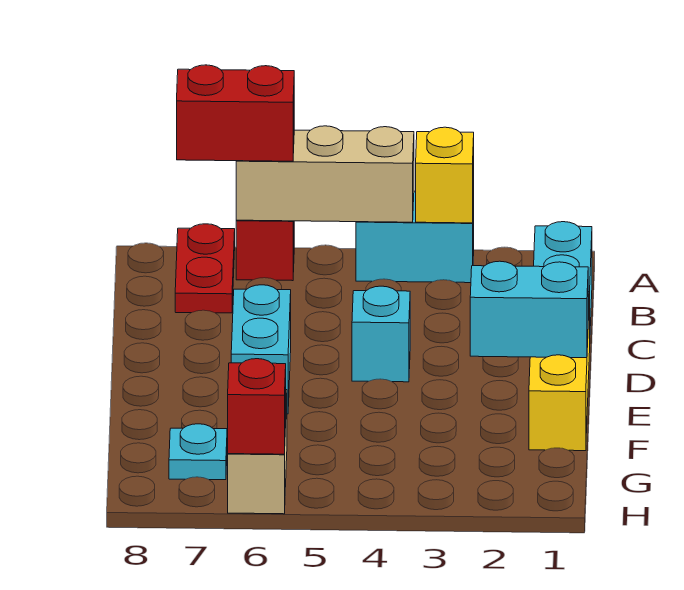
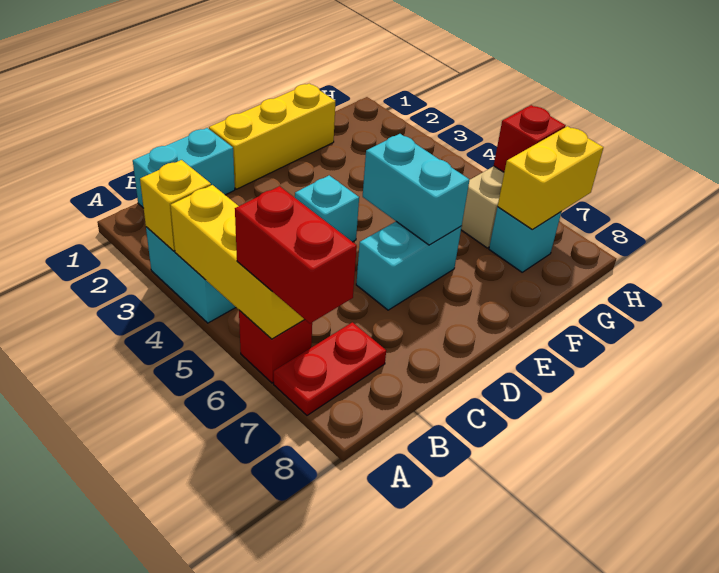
tan brick A4:A6 level 2 -> yellow brick A4:A6 level 2
cyan brick E1:E2 level 2 -> cyan brick E5:E6 level 2
cyan plate G7 level 1 -> cyan brick G7 level 1
none -> yellow brick G7:H7 level 2

